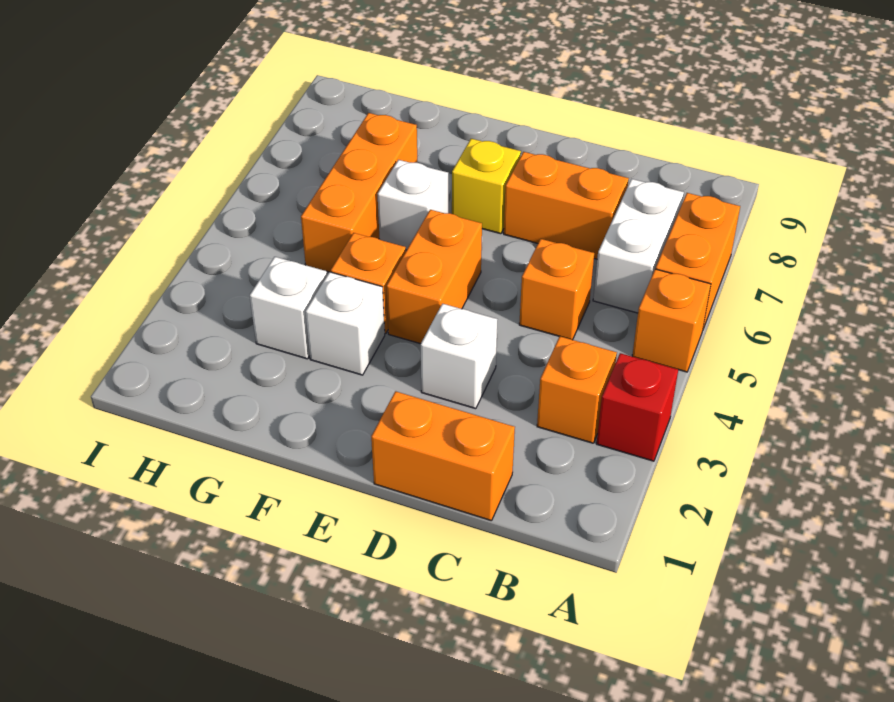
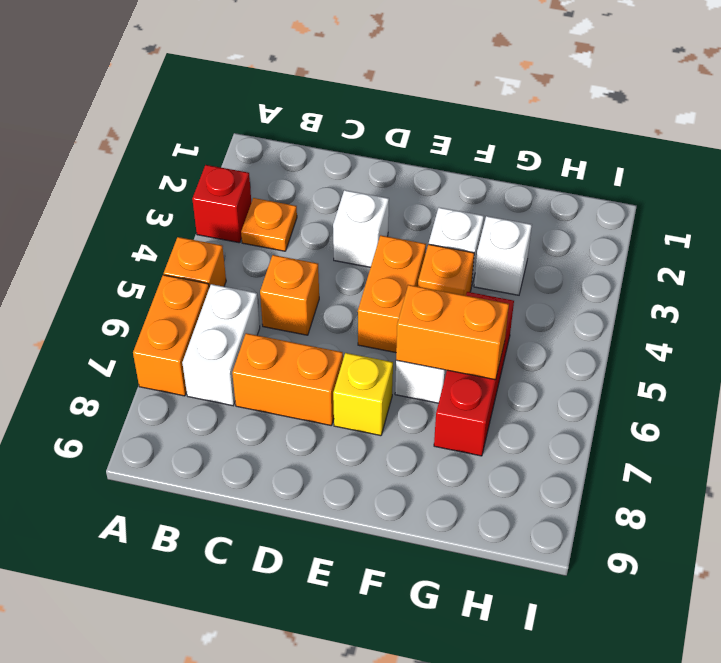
orange brick B3 level 1 -> orange plate B3 level 1
orange brick C1:D1 level 1 -> orange brick F6:G6 level 2
orange brick G5:G7 level 1 -> red brick G5:G7 level 1

